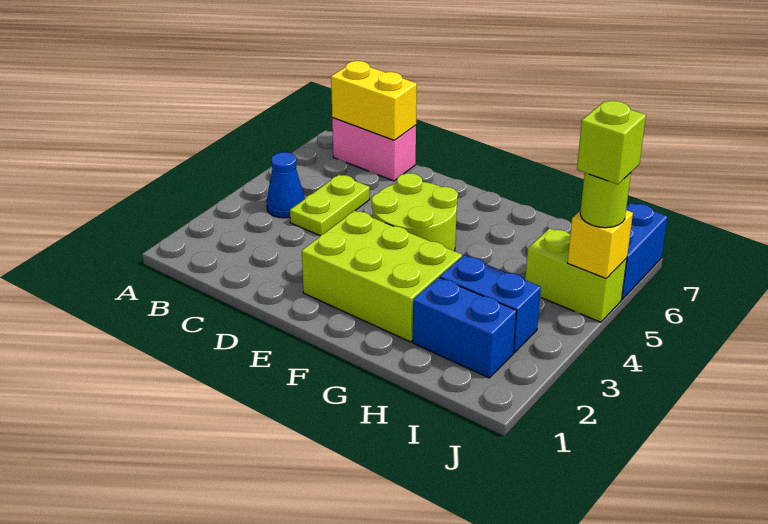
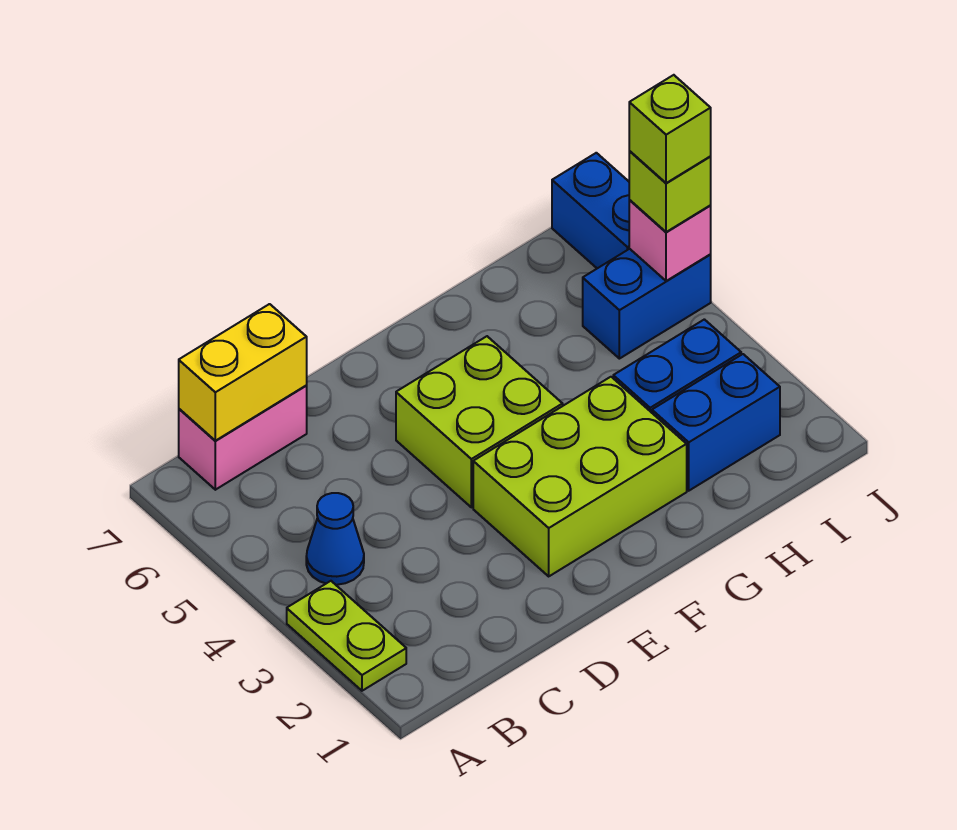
lime plate C4:C5 level 1 -> lime plate A2:A3 level 1
lime round brick E4:F5 level 1 -> lime brick E4:F5 level 1
lime brick I5:J5 level 1 -> blue brick I5:J5 level 1
yellow brick J5 level 2 -> pink brick J5 level 2
lime round brick J5 level 3 -> lime brick J5 level 3

